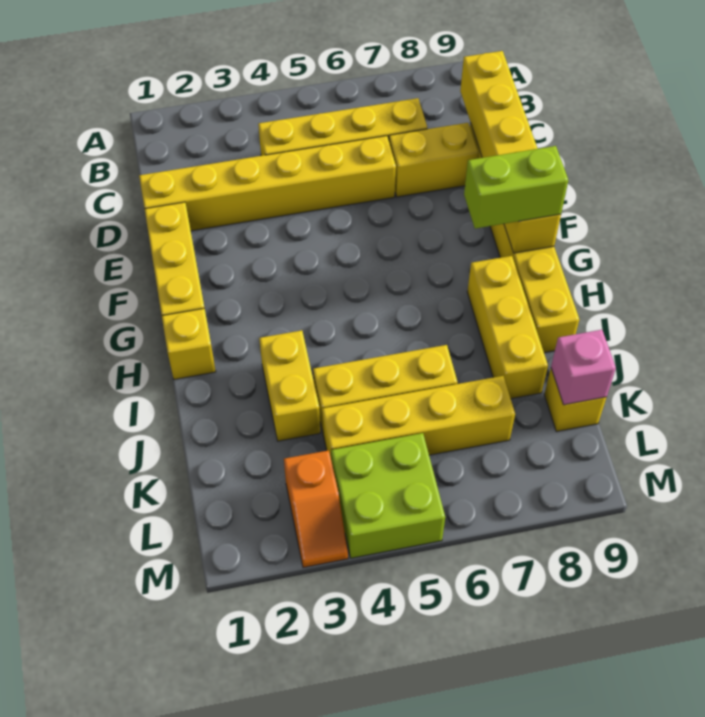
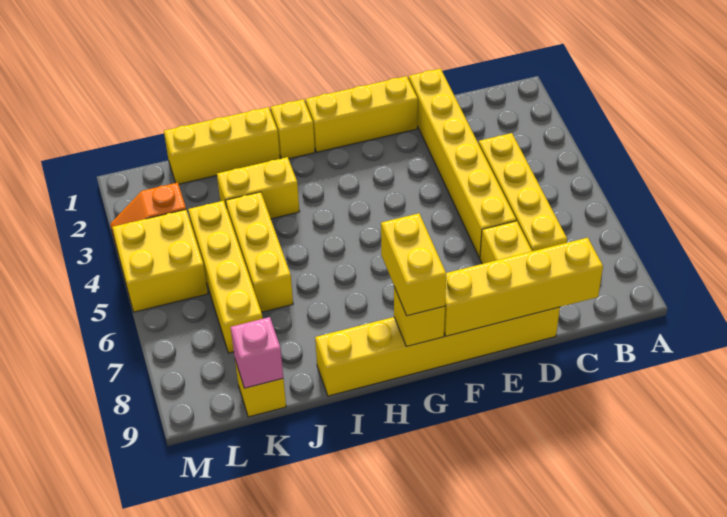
lime brick G8:G9 level 3 -> yellow brick G8:G9 level 3
yellow brick H8:J8 level 1 -> yellow brick I1:K1 level 1
lime brick L4:M5 level 1 -> yellow brick L4:M5 level 1

